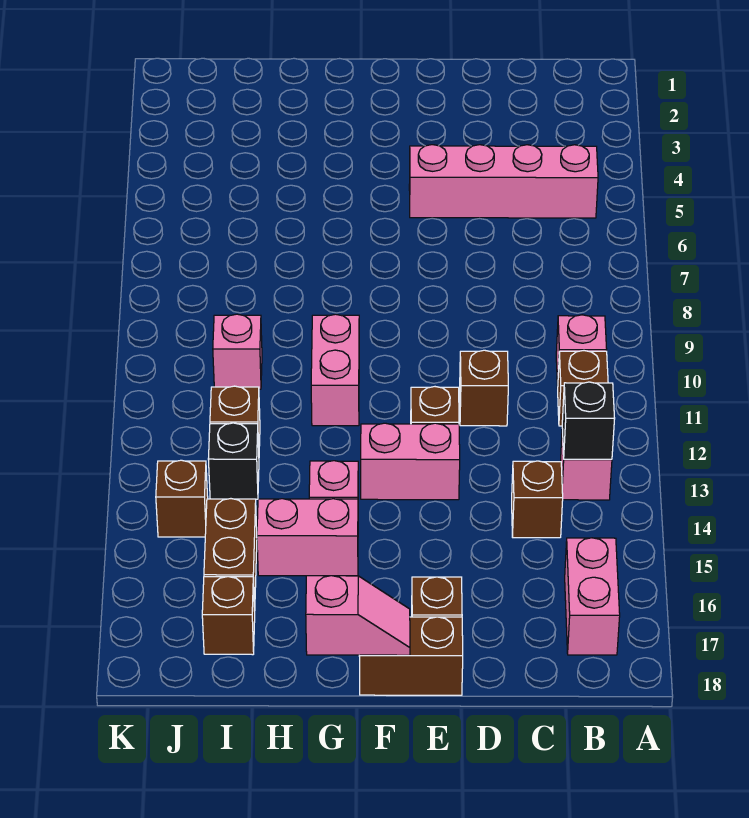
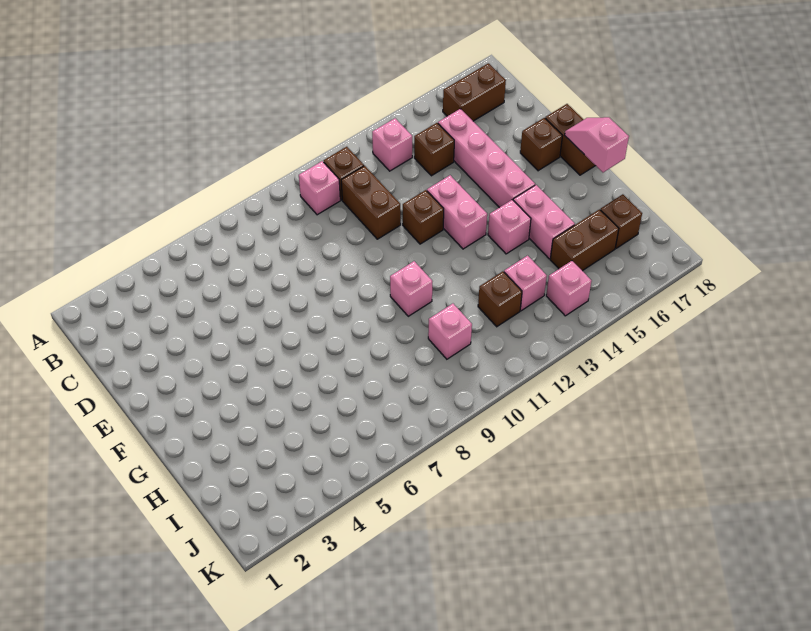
pink brick B5:E5 level 1 -> pink brick C15:F15 level 1
black brick B13 level 2 -> none
pink brick B16:B17 level 1 -> brown brick B16:B17 level 1
brown brick D11 level 1 -> brown brick C11:D11 level 1
pink brick G10:G11 level 1 -> pink brick G10 level 1
black brick I13 level 1 -> pink brick I13 level 1
brown brick J14 level 1 -> pink brick J14 level 1

